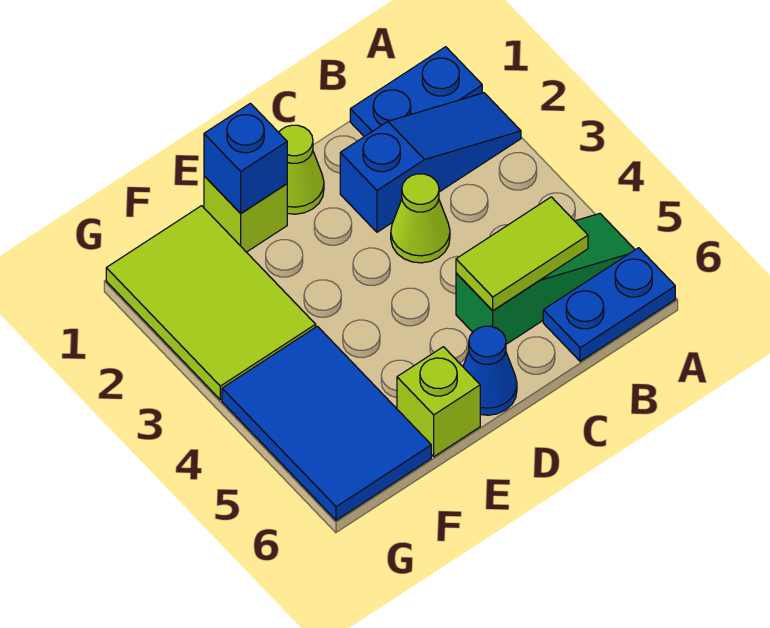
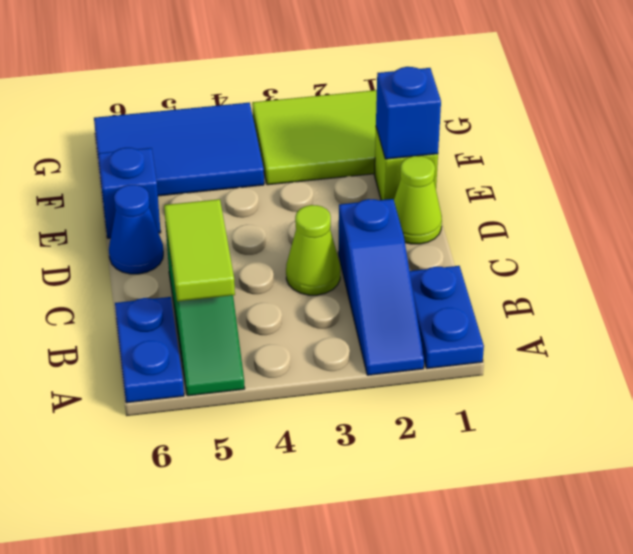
lime brick E6 level 1 -> blue brick E6 level 1

